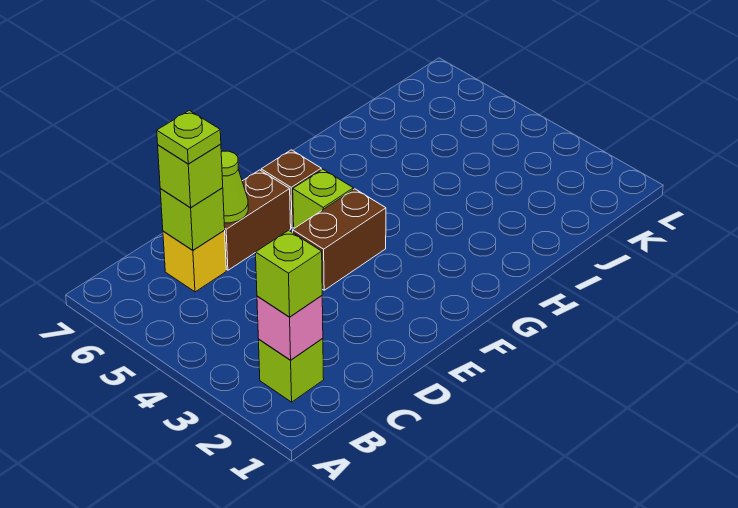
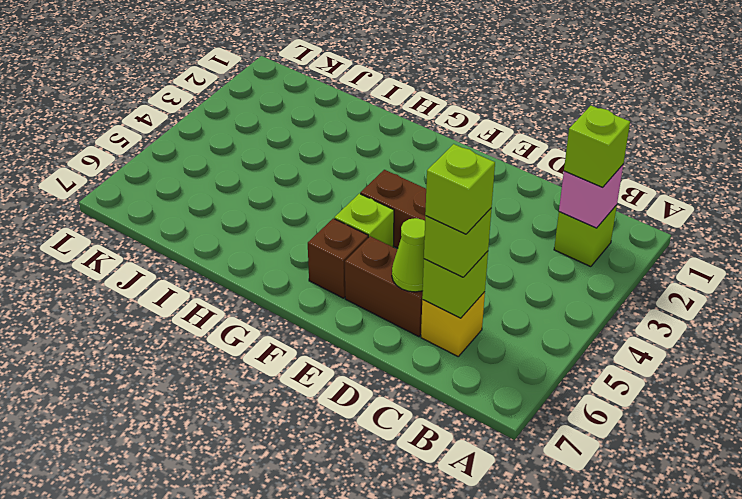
lime plate C6 level 4 -> lime brick C6 level 4

